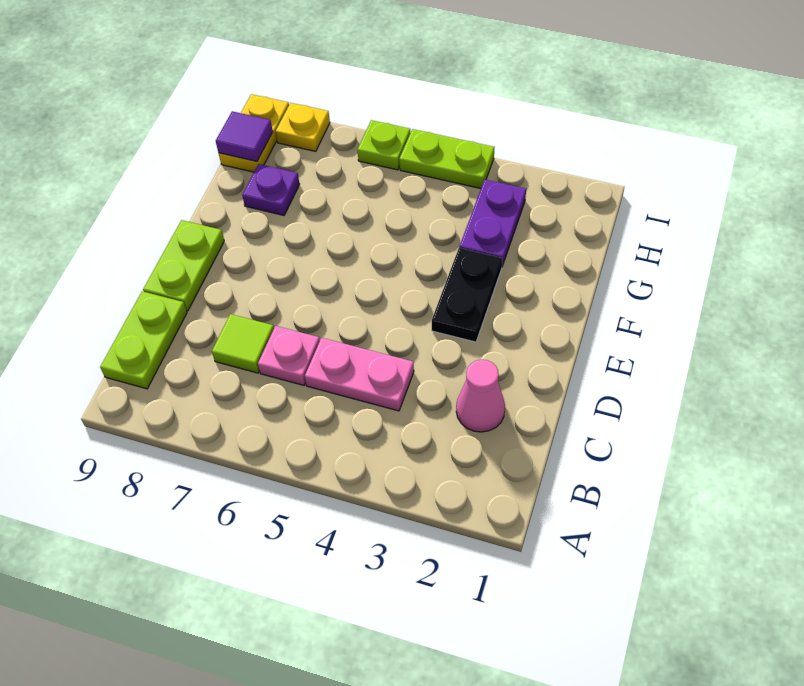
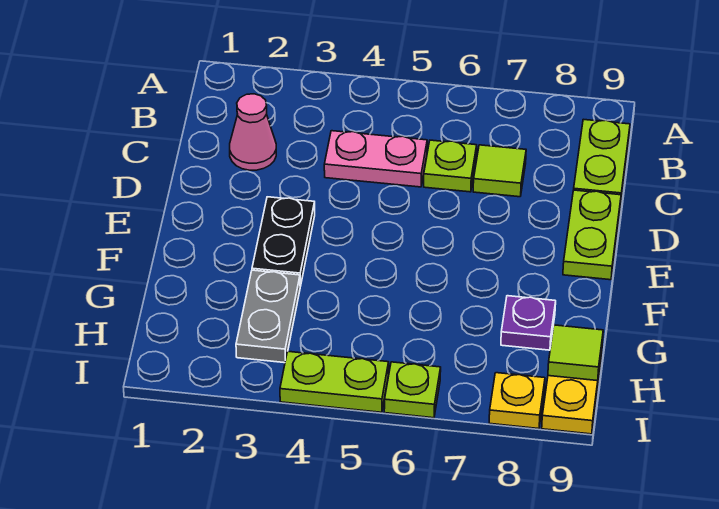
pink plate C6 level 1 -> lime plate C6 level 1
purple plate G3:H3 level 1 -> grey plate G3:H3 level 1
purple tile H9 level 2 -> lime tile H9 level 2

